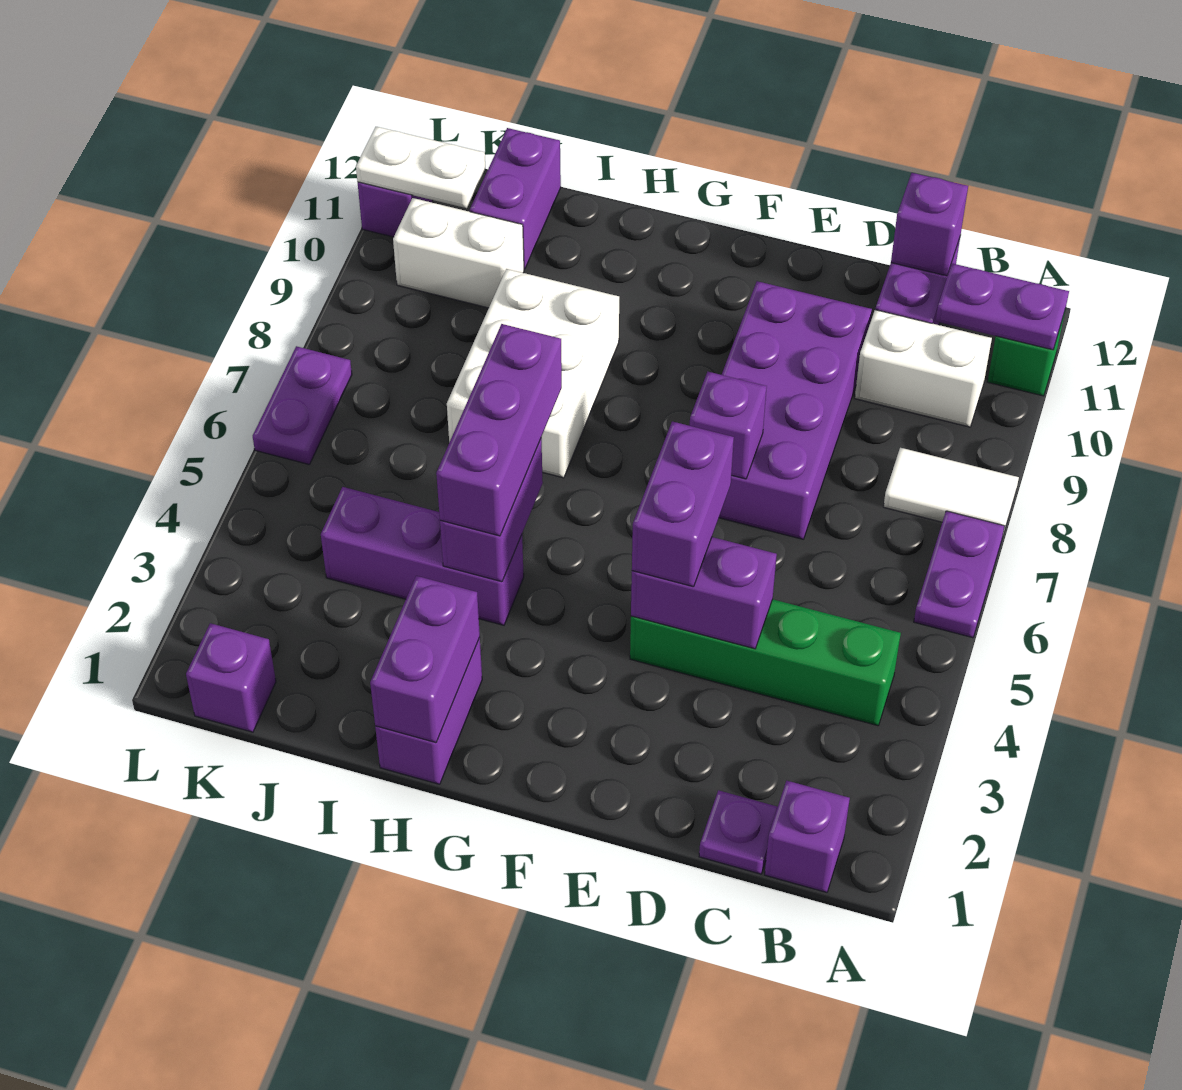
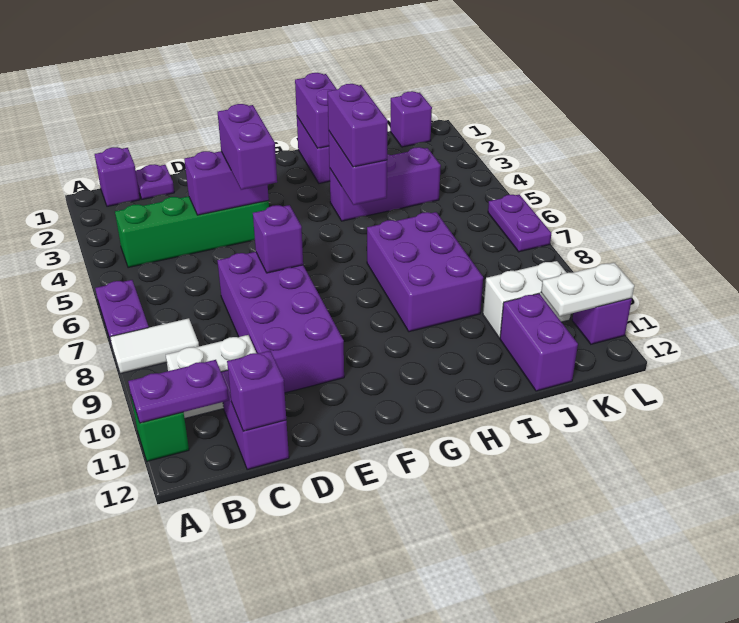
purple brick H4:H6 level 3 -> purple brick H4:H5 level 3
white brick H7:I9 level 1 -> purple brick H7:I9 level 1

